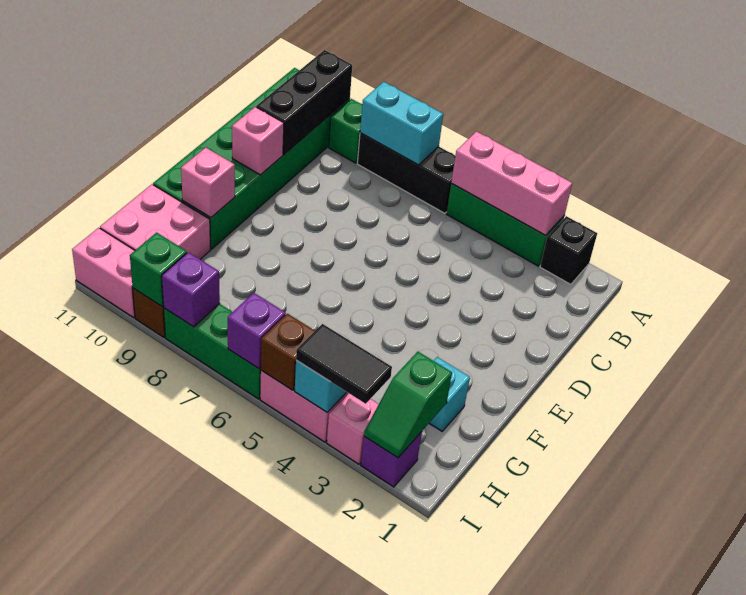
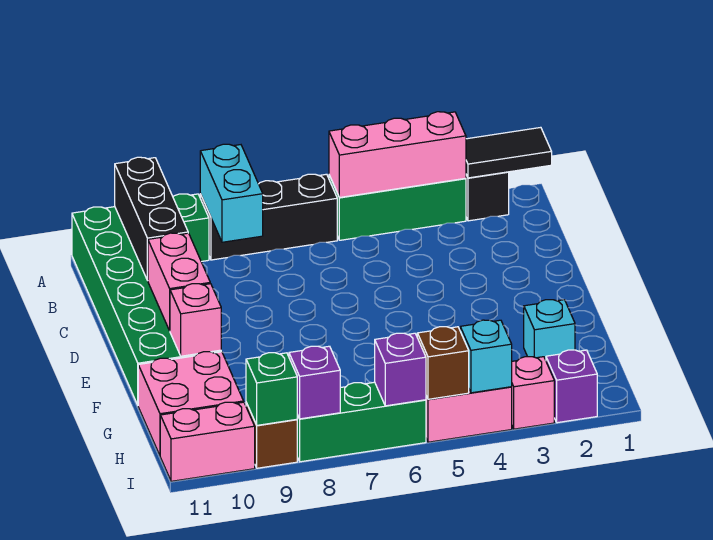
cyan brick A7:A8 level 2 -> cyan brick A8:B8 level 2
pink brick D10 level 2 -> pink brick D10:E10 level 2
green slope H2:I2 level 2 top H -> none
black tile I3:I4 level 3 -> black tile A1:A2 level 2

